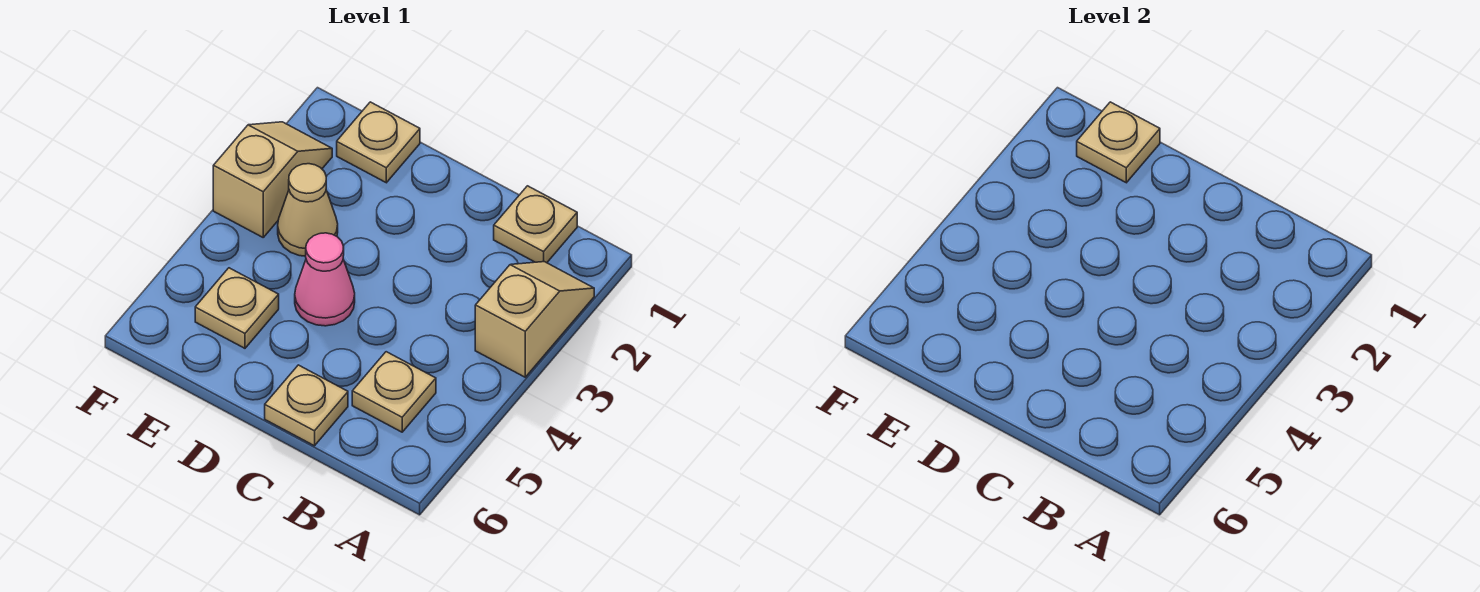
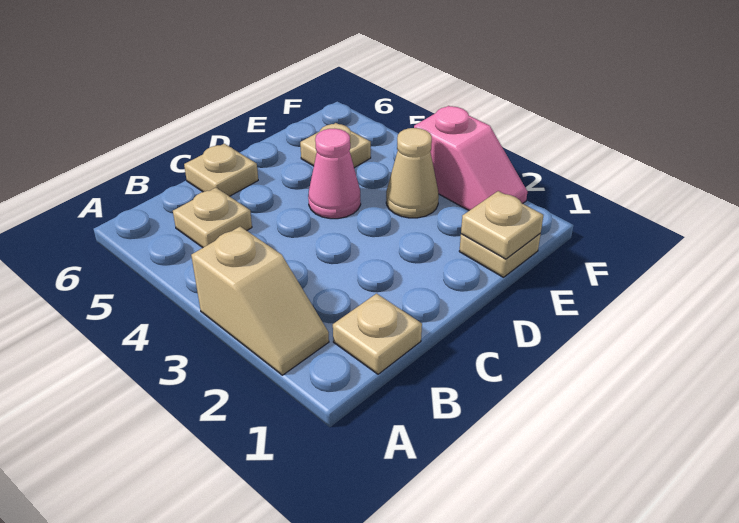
tan slope F2:F3 level 1 top 3 -> pink slope F2:F3 level 1 top 3

